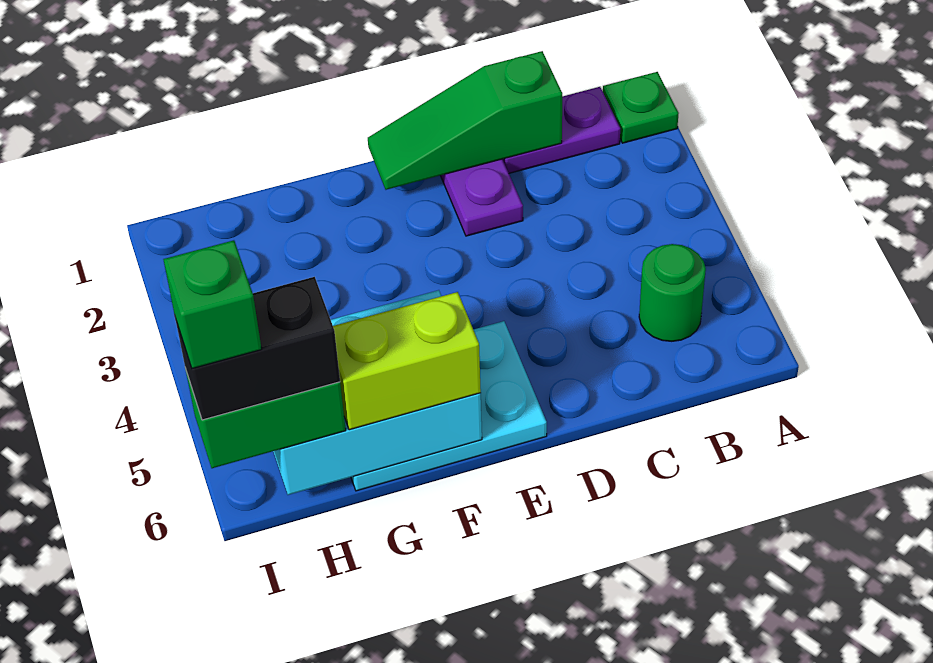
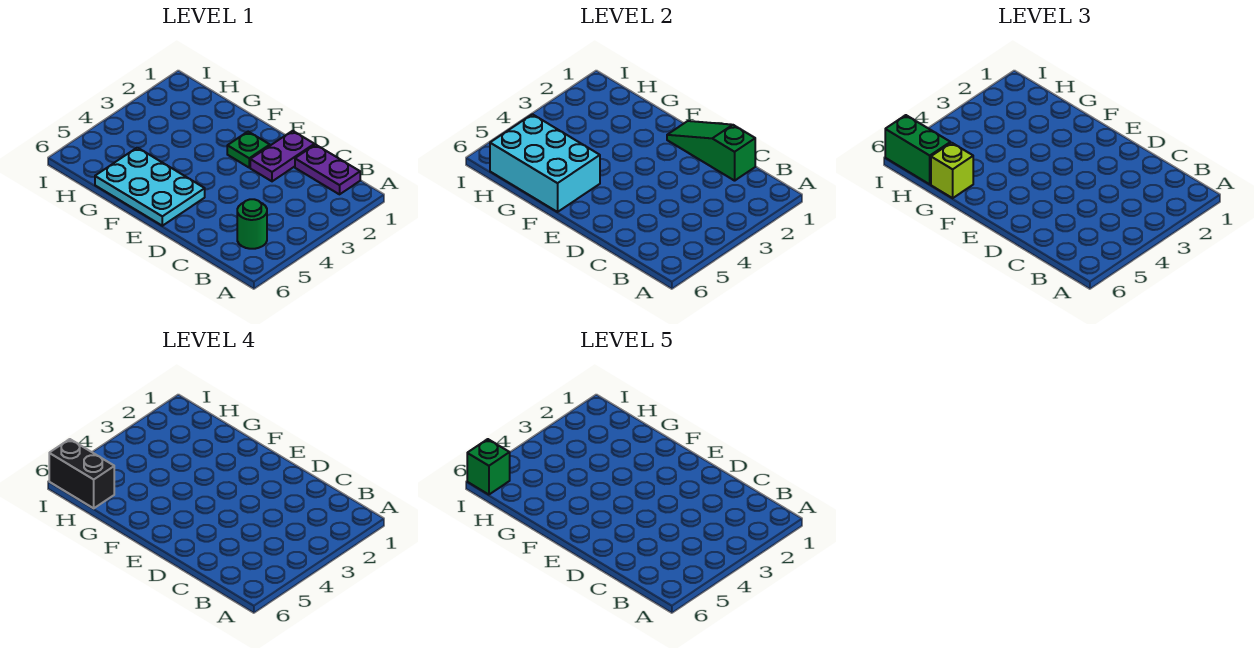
green plate A1 level 1 -> green plate E2 level 1
lime brick F6:G6 level 3 -> lime brick G6 level 3

